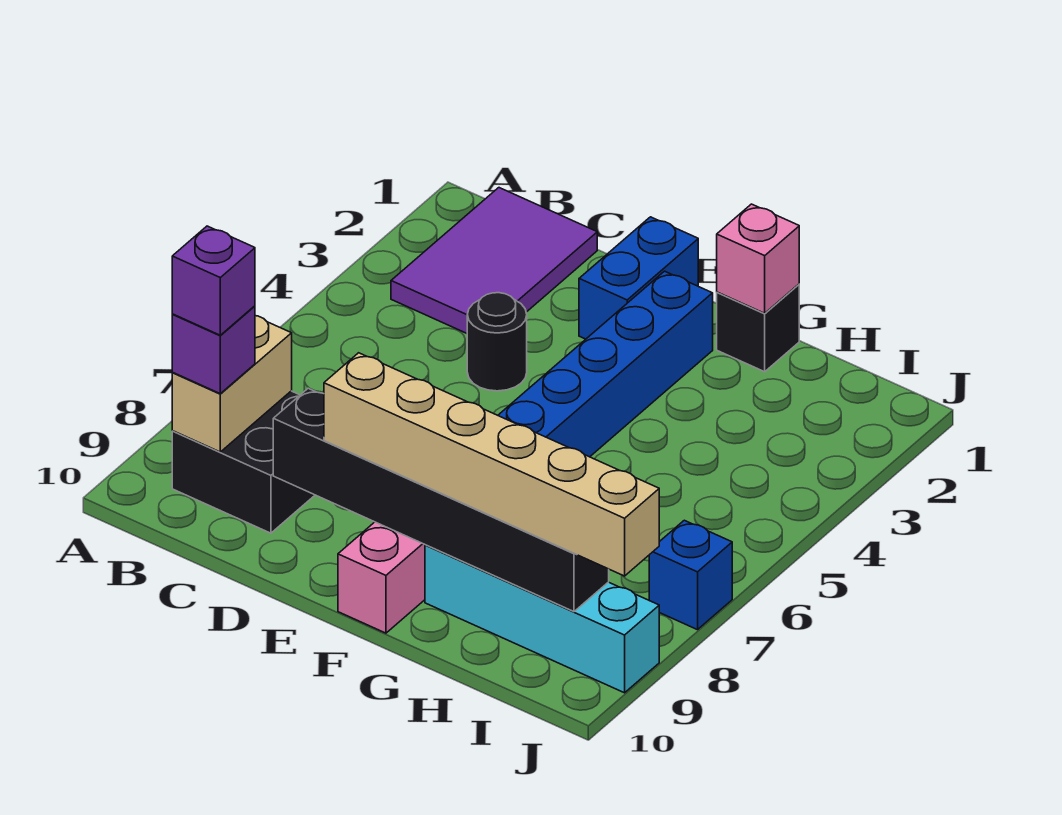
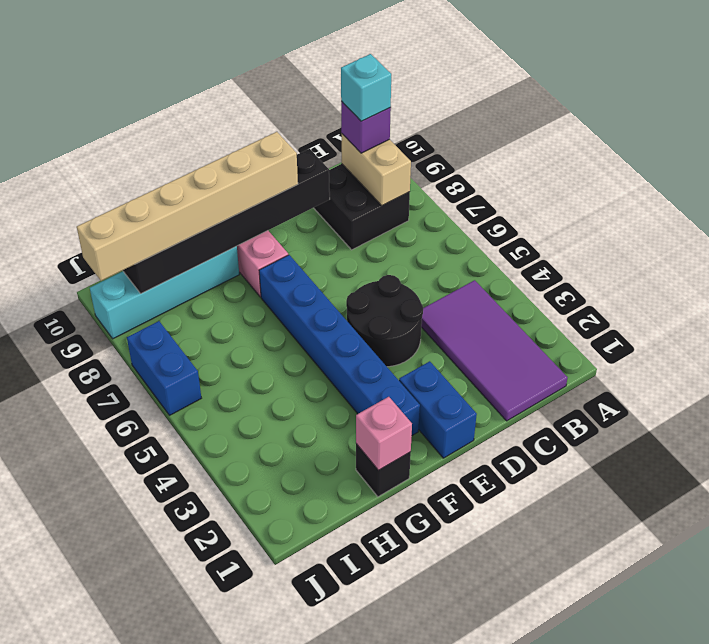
purple tile B1:C3 level 1 -> purple tile B1:C4 level 1
purple brick B9 level 4 -> cyan brick B9 level 4
black round brick D4 level 1 -> black round brick D4:E5 level 1
blue brick J7 level 1 -> blue brick J6:J7 level 1

